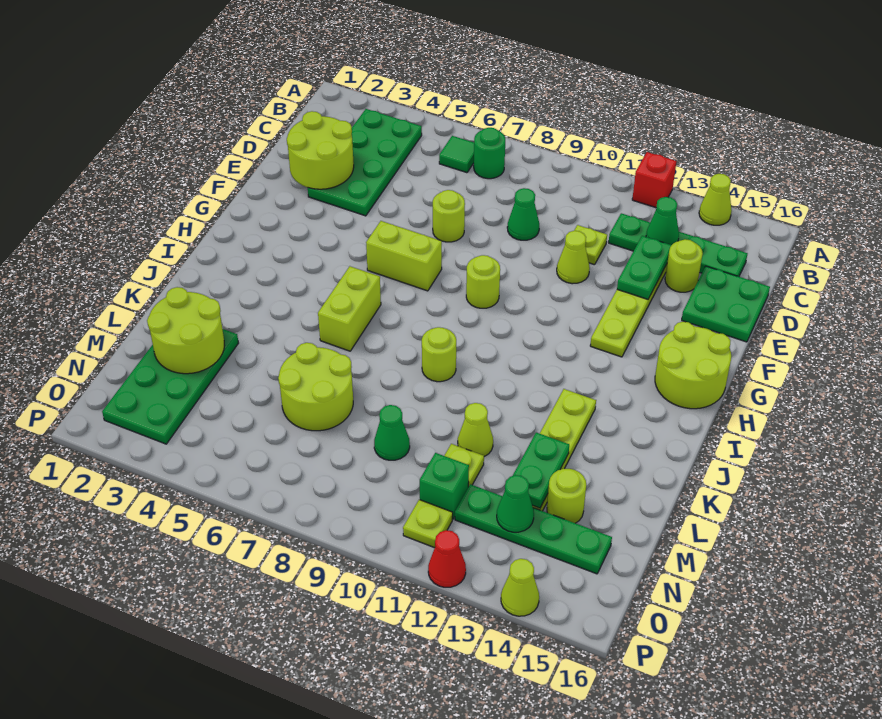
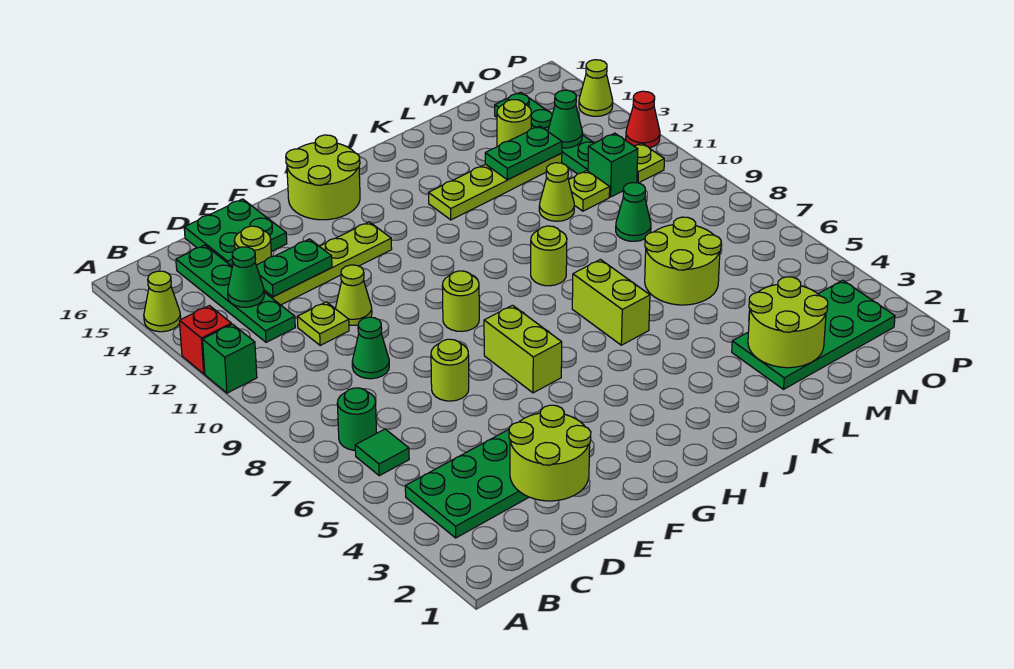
none -> green brick A11 level 1
lime brick I6:J6 level 1 -> lime brick J6:J7 level 1

